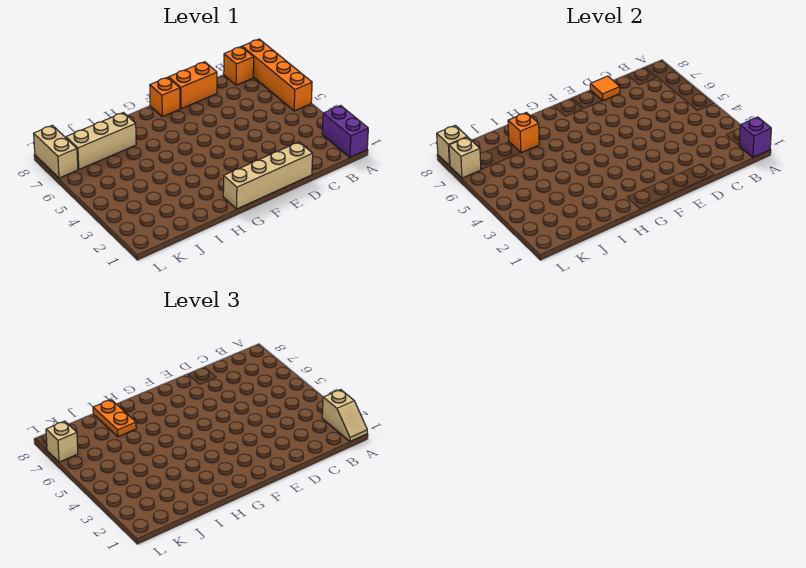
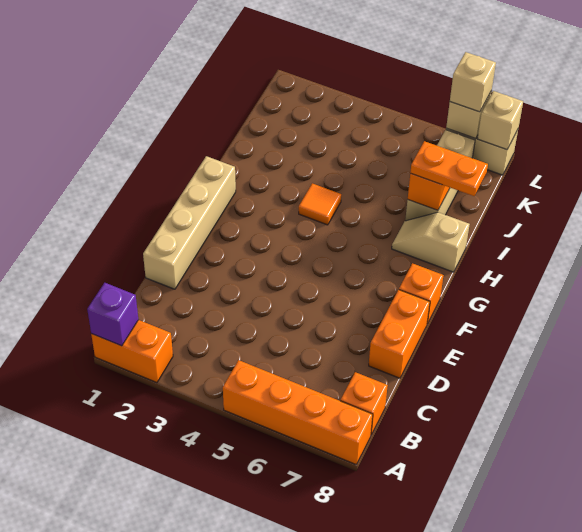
purple brick A1:A2 level 1 -> orange brick A1:A2 level 1
tan slope A1:A2 level 3 top 2 -> tan slope H7:H8 level 1 top 8
orange tile D8 level 2 -> orange tile H4 level 1

